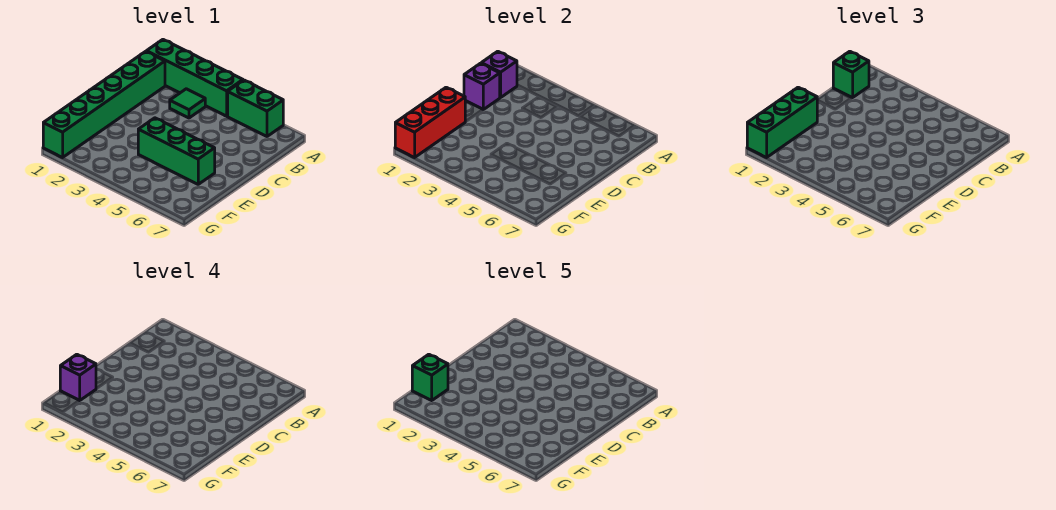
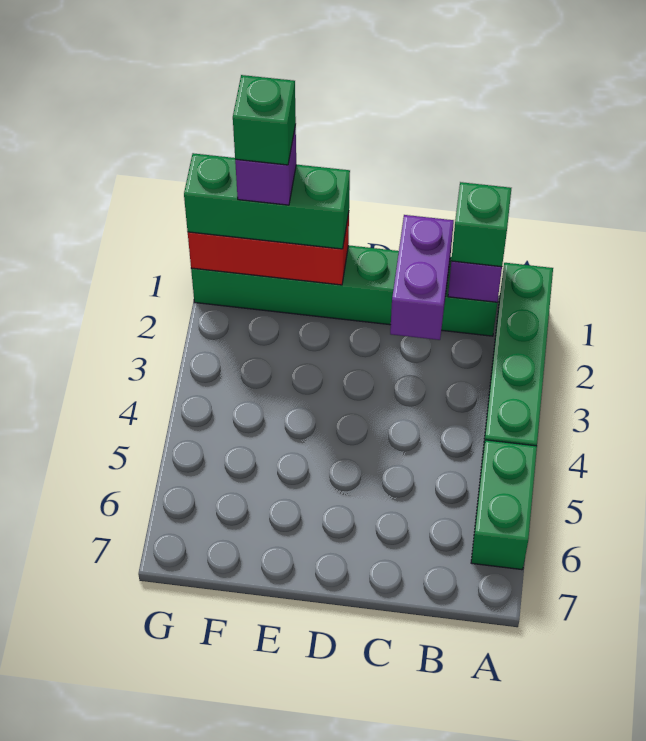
green tile B3 level 1 -> none
purple brick C1 level 2 -> purple brick C1:C2 level 2
green brick E4:E6 level 1 -> none

